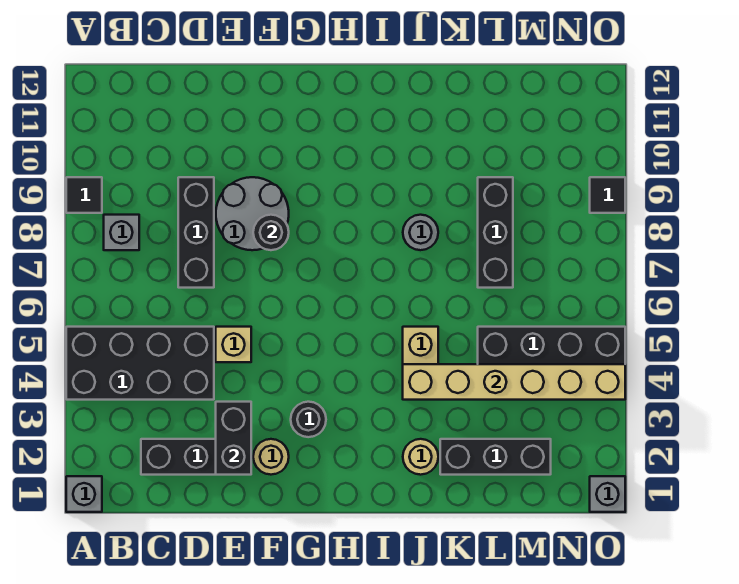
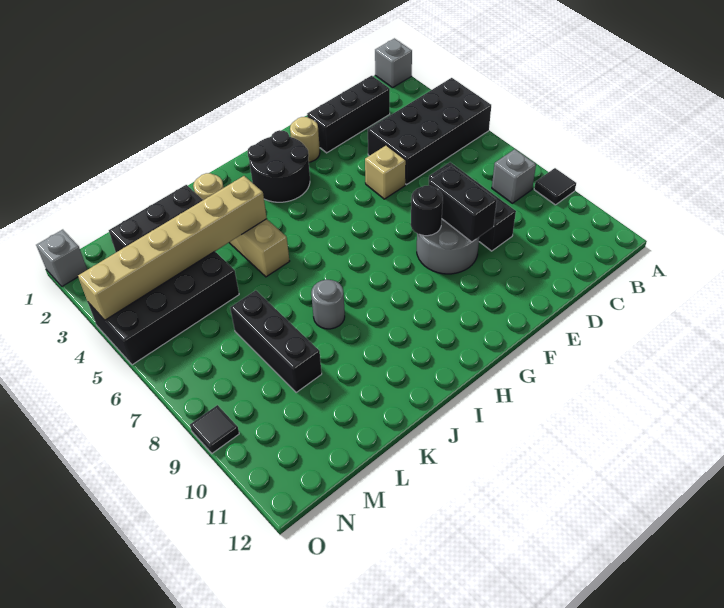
black brick E2:E3 level 2 -> black brick E8:E9 level 2
black round brick G3 level 1 -> black round brick G2:H3 level 1

